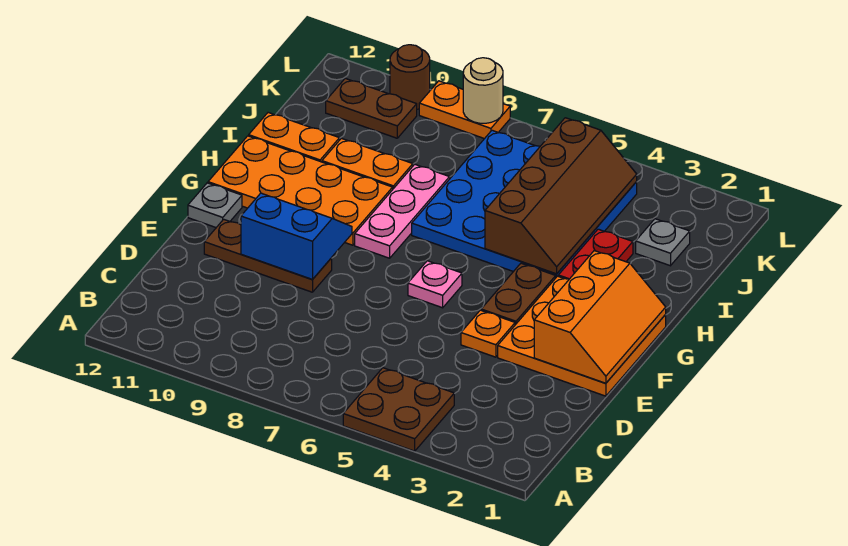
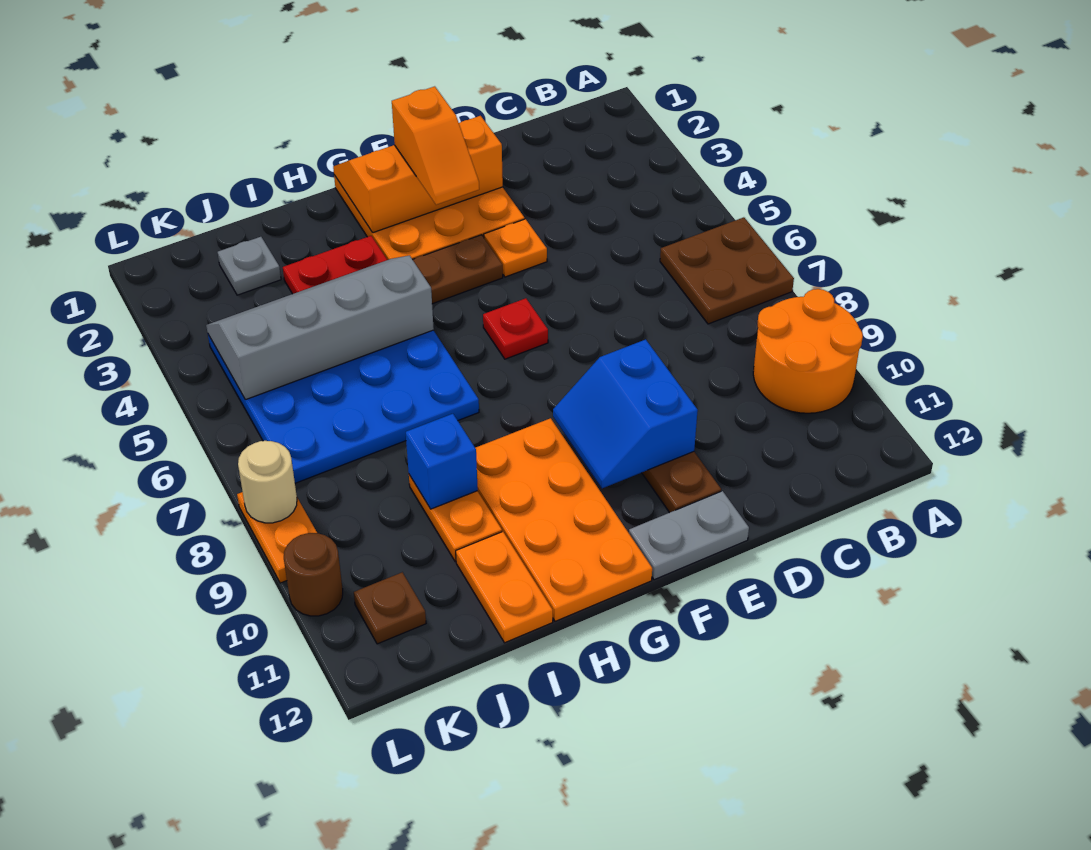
brown plate A4:B5 level 1 -> brown plate A6:B7 level 1
none -> orange round brick A9:B10 level 1
none -> orange slope F2:F3 level 3 top 2
pink plate F6 level 1 -> red plate F6 level 1
grey plate F12 level 1 -> grey plate E12:F12 level 1
pink plate G8:I8 level 1 -> none
brown slope H4:K5 level 2 top 5 -> grey slope H4:K5 level 2 top 5
none -> blue brick I9 level 2
brown plate K10:K11 level 1 -> brown plate K11 level 1

